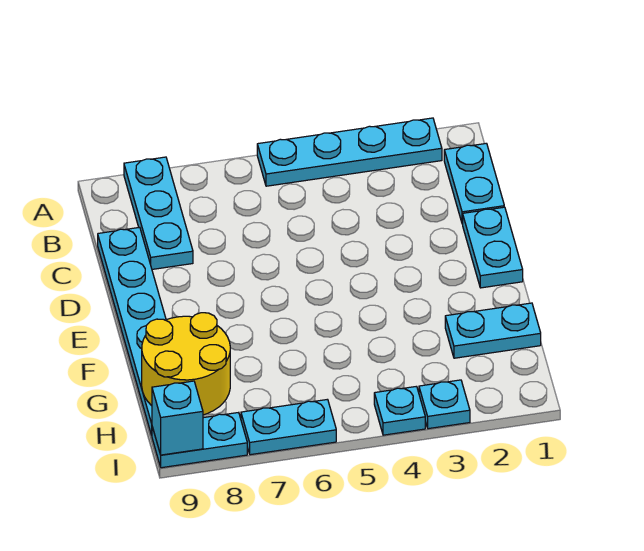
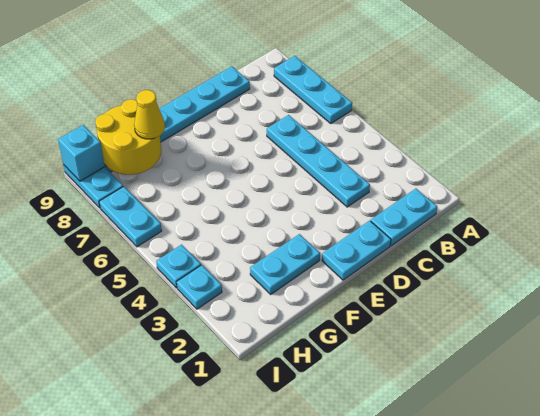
cyan plate A2:A5 level 1 -> cyan plate C3:C6 level 1
cyan plate A8:C8 level 1 -> cyan plate A6:A8 level 1
cyan plate G1:G2 level 1 -> cyan plate F2:G2 level 1
none -> yellow cone G8 level 3

